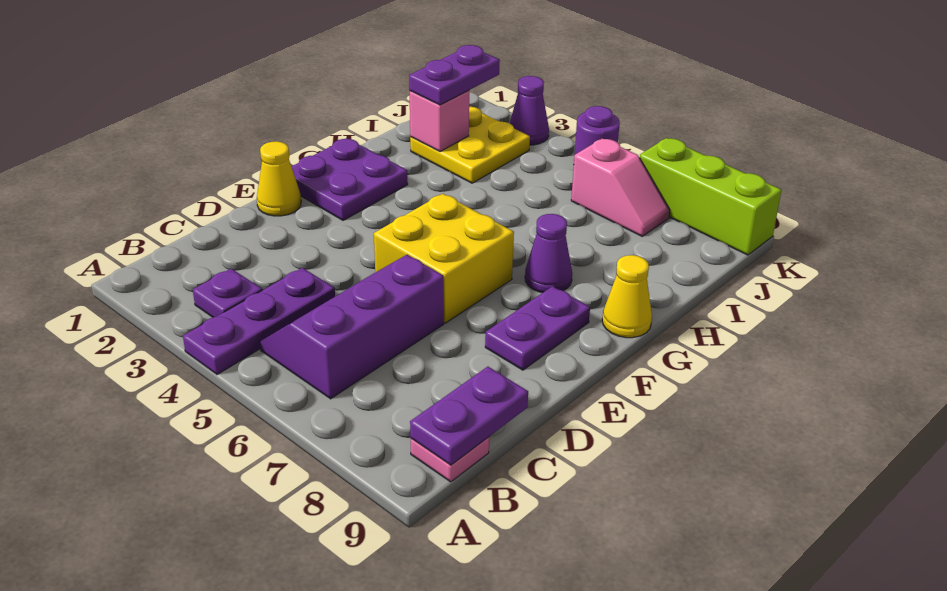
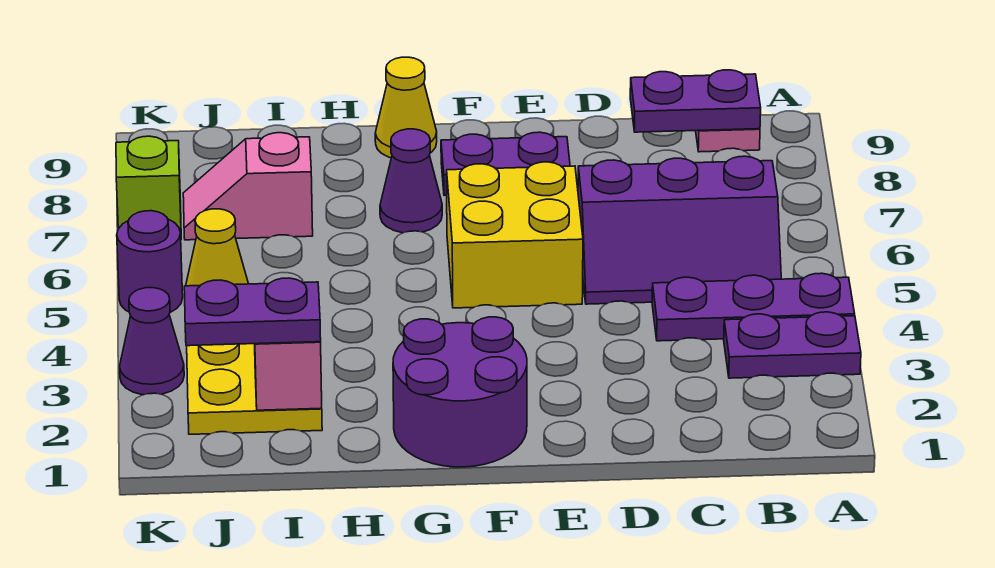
purple plate B3 level 1 -> purple plate A3:B3 level 1
yellow cone E1 level 1 -> yellow cone J5 level 1
purple plate F1:G2 level 1 -> purple round brick F1:G2 level 1
pink slope J6:J7 level 1 top 6 -> pink slope I7:J7 level 1 top I
lime brick K7:K9 level 1 -> lime brick K7 level 1

